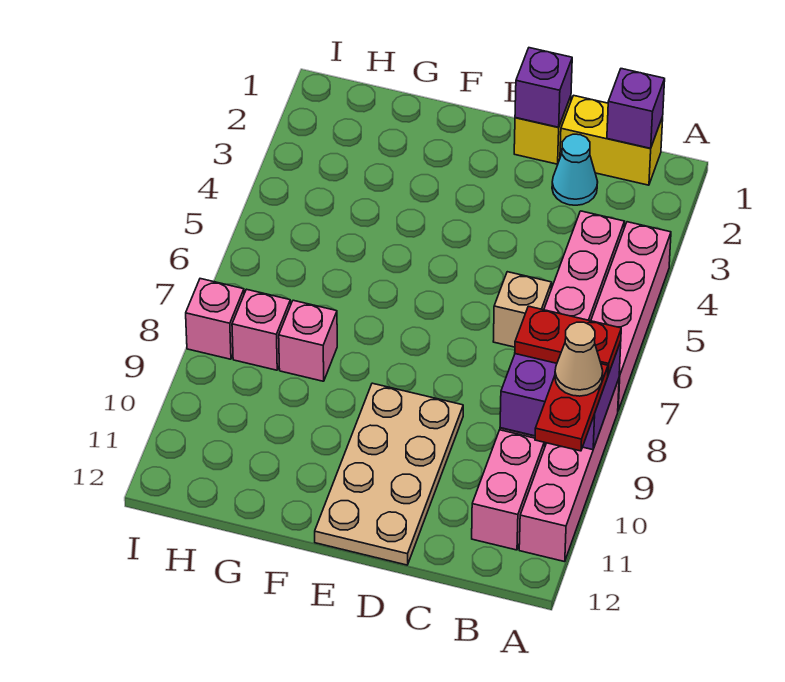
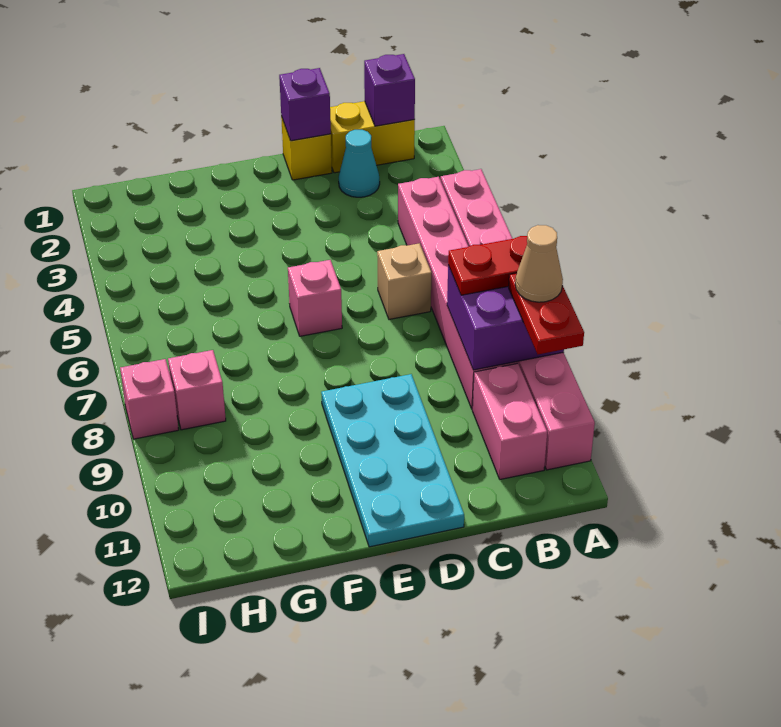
tan plate D9:E12 level 1 -> cyan plate D9:E12 level 1
pink brick G8 level 1 -> pink brick E6 level 1

